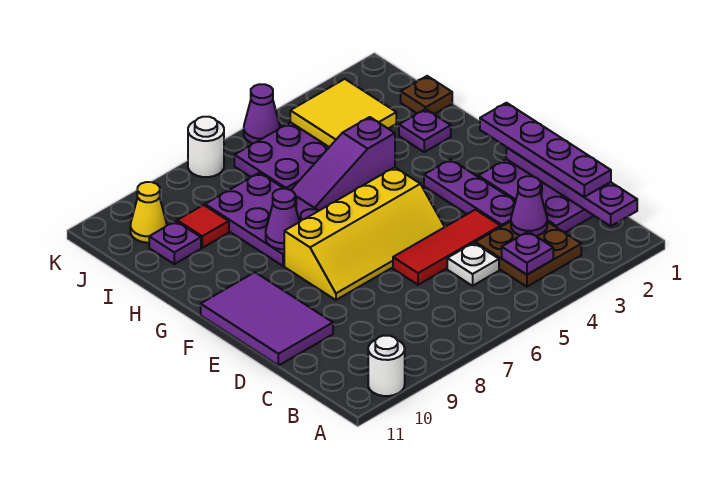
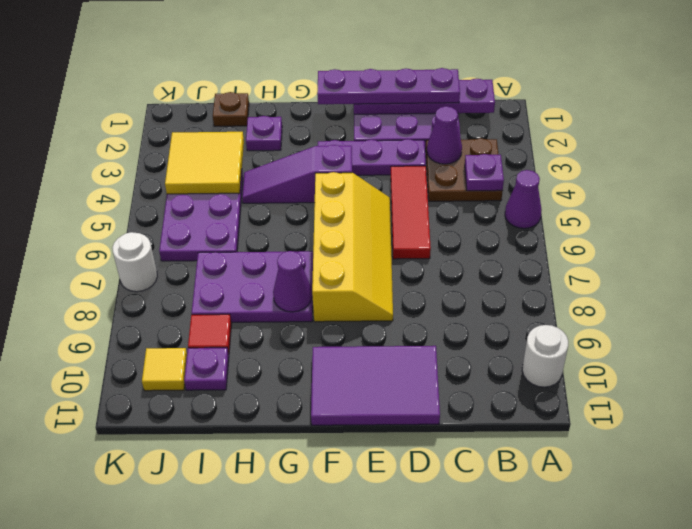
white plate C5 level 1 -> none
purple slope H4:H6 level 1 top 4 -> purple slope F4:H4 level 1 top F
yellow cone J10 level 1 -> yellow tile J10 level 1
purple cone K5 level 1 -> purple cone A5 level 1

